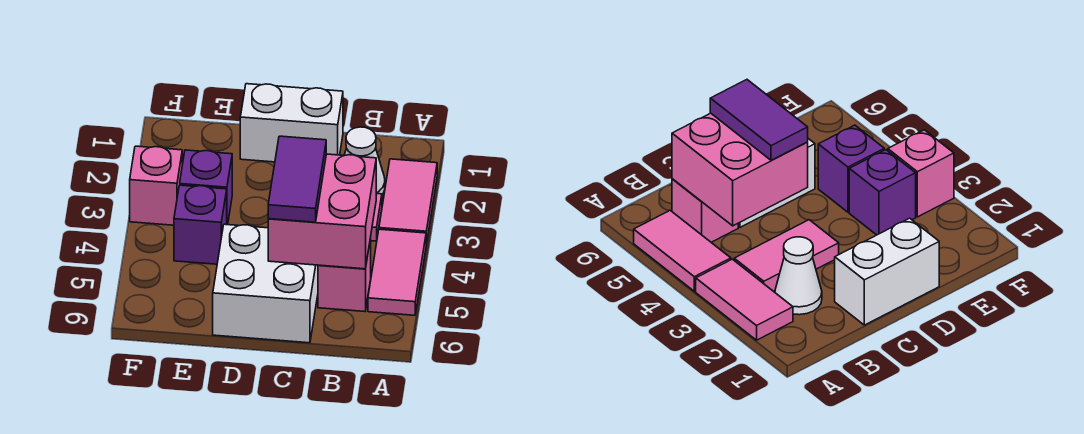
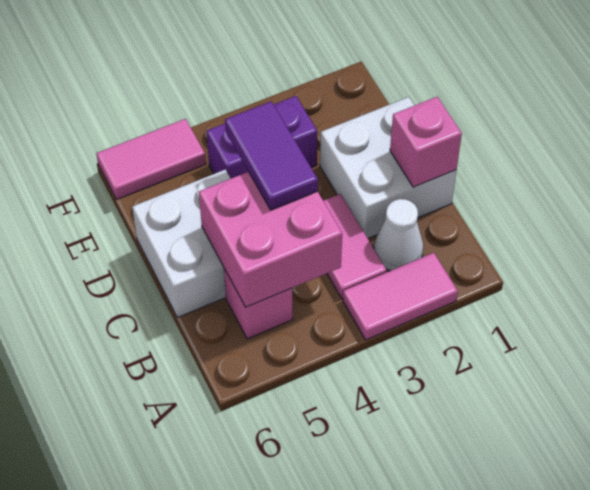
pink tile A4:A5 level 1 -> pink tile F5:F6 level 1
white brick C1:D1 level 1 -> white brick C1:D2 level 1
purple tile C4:C5 level 3 -> purple tile C4:D4 level 3
pink brick F3 level 1 -> pink brick C1 level 2

